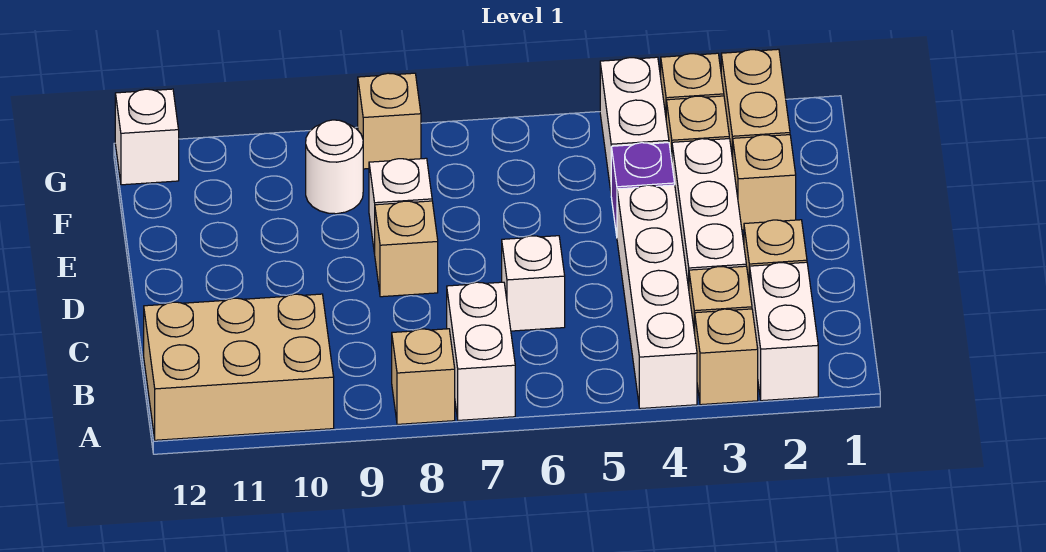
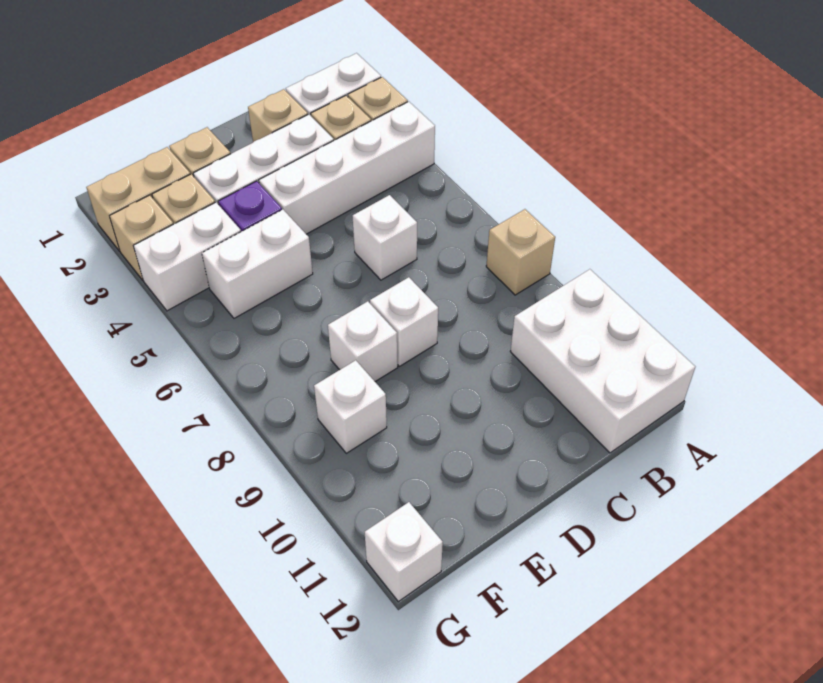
white brick A7:B7 level 1 -> white brick E5:F5 level 1
tan brick A10:B12 level 1 -> white brick A10:B12 level 1
tan brick D8 level 1 -> white brick D8 level 1
white round brick F9 level 1 -> white brick F9 level 1
tan brick G8 level 1 -> none

